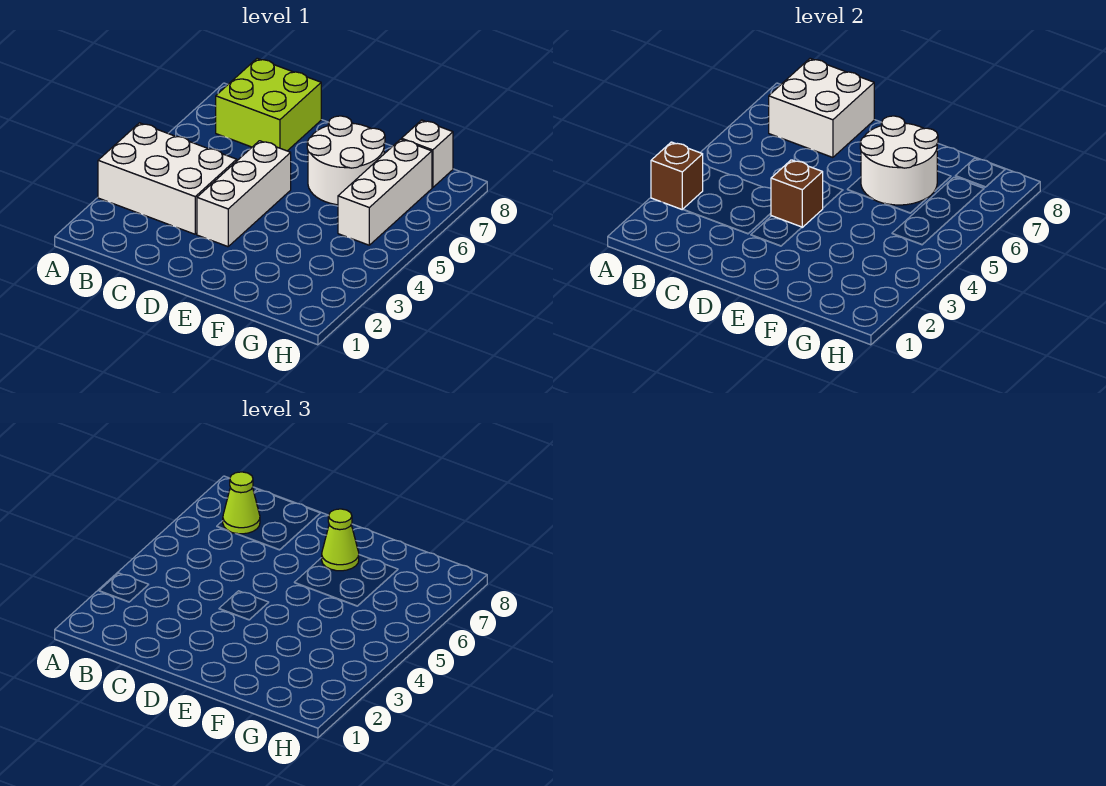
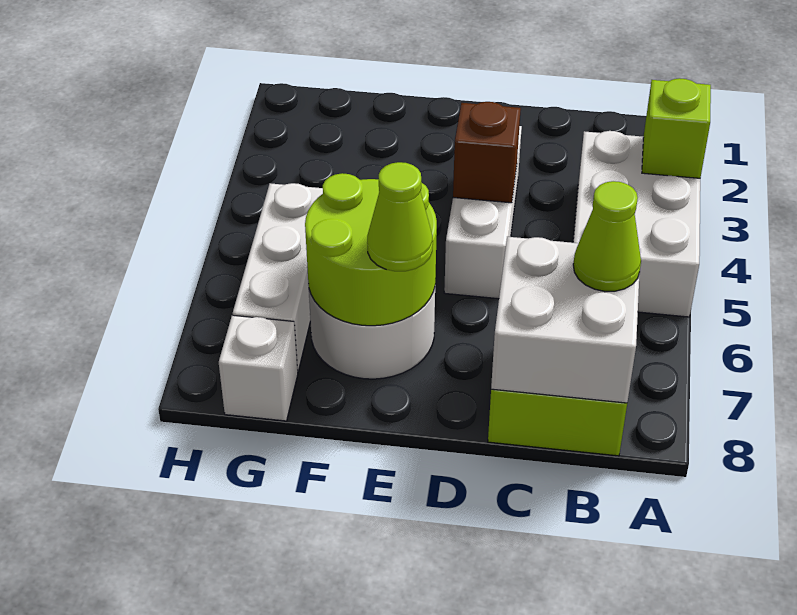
white brick A3:C4 level 1 -> white brick A3:B5 level 1
brown brick A3 level 2 -> lime brick A3 level 2
white round brick E6:F7 level 2 -> lime round brick E6:F7 level 2

